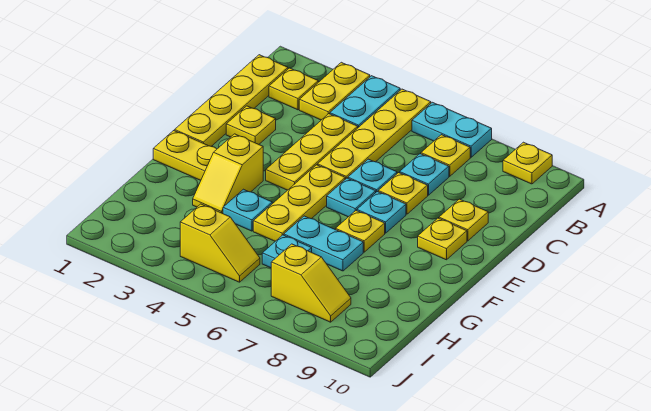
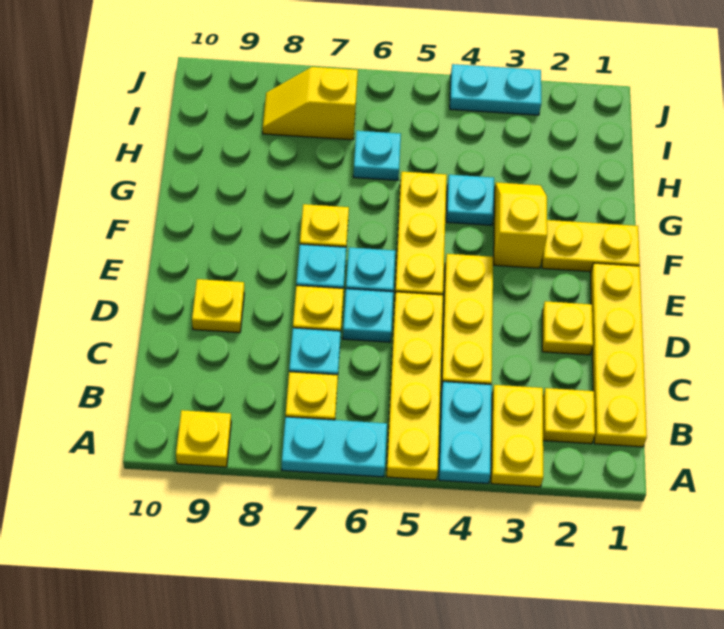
yellow plate E9 level 1 -> none
cyan plate G6:G7 level 1 -> cyan plate J3:J4 level 1
yellow slope I4:I5 level 1 top 4 -> none

